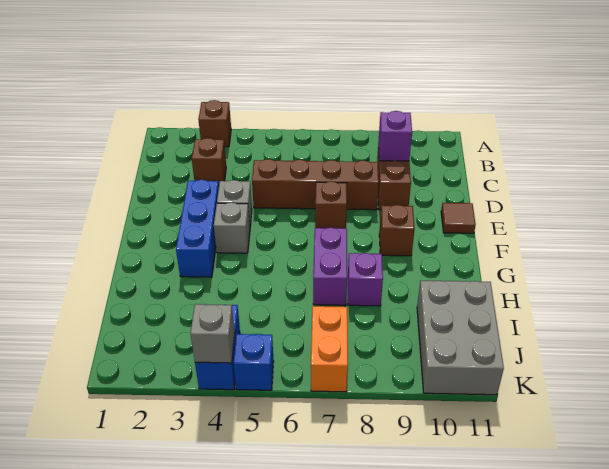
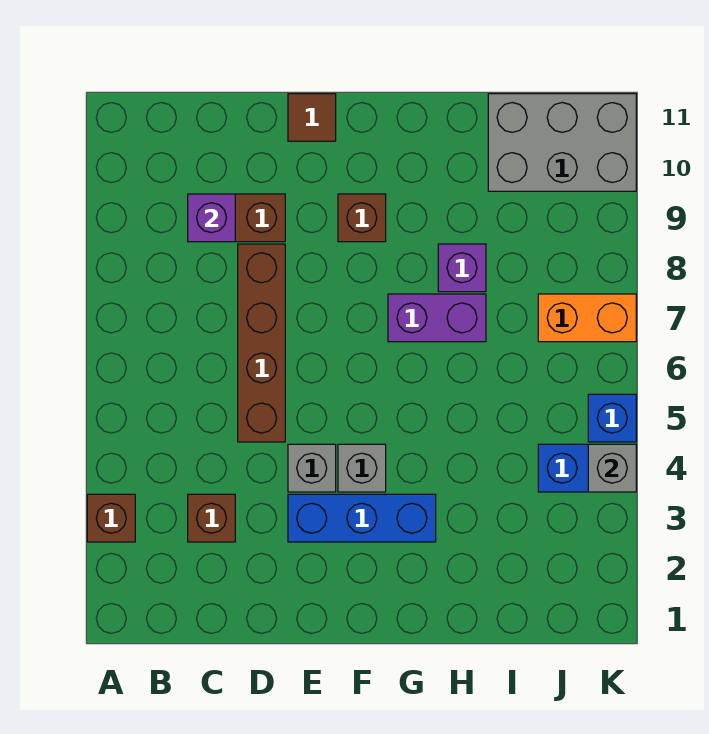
brown brick E7 level 1 -> none

